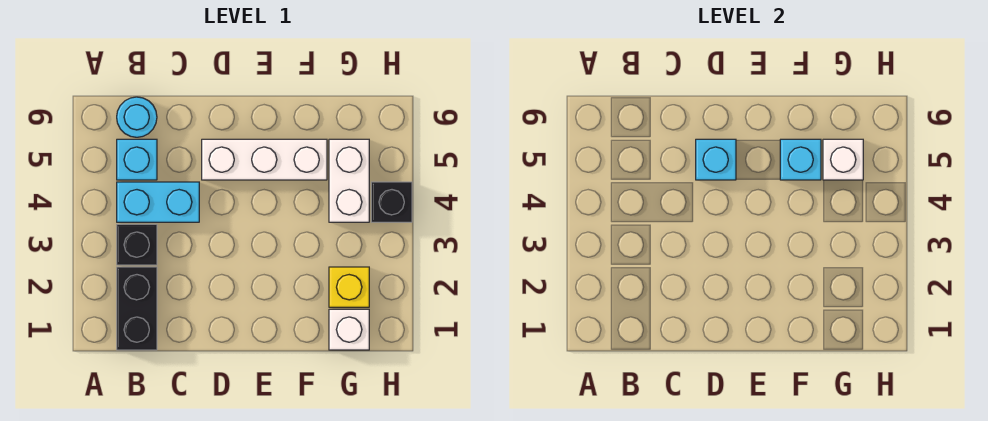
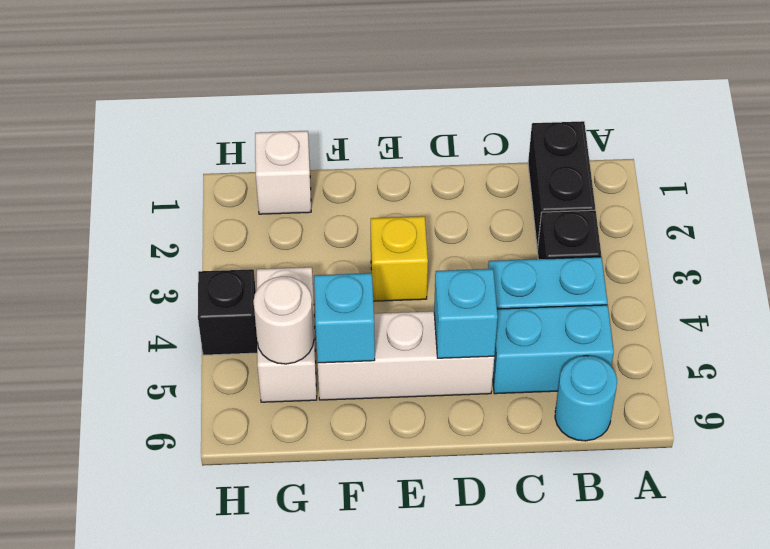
cyan brick B5 level 1 -> cyan brick B5:C5 level 1
yellow brick G2 level 1 -> yellow brick E3 level 1
white brick G5 level 2 -> white round brick G5 level 2

